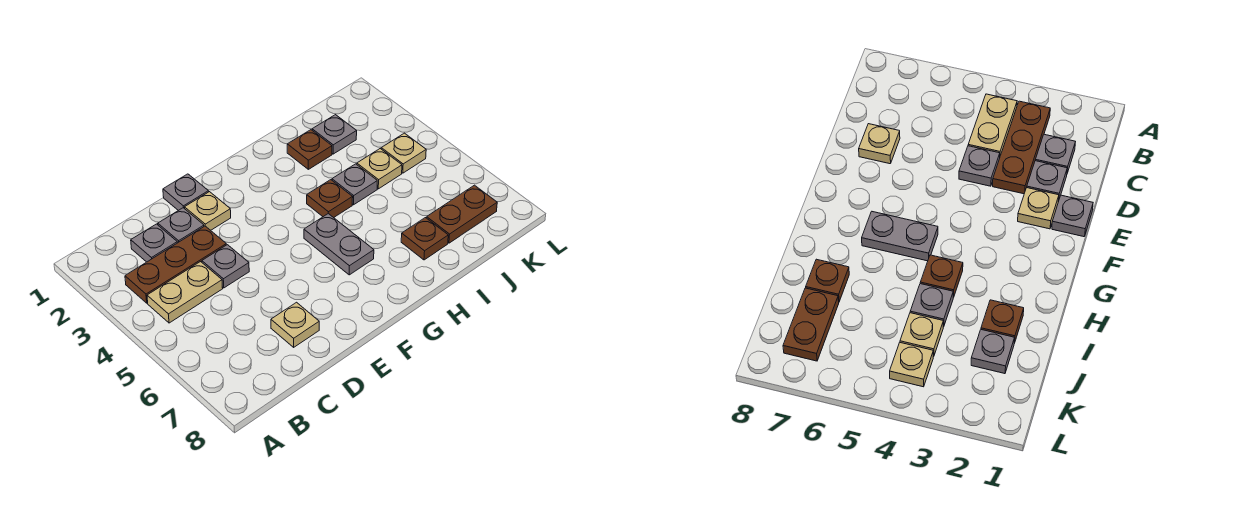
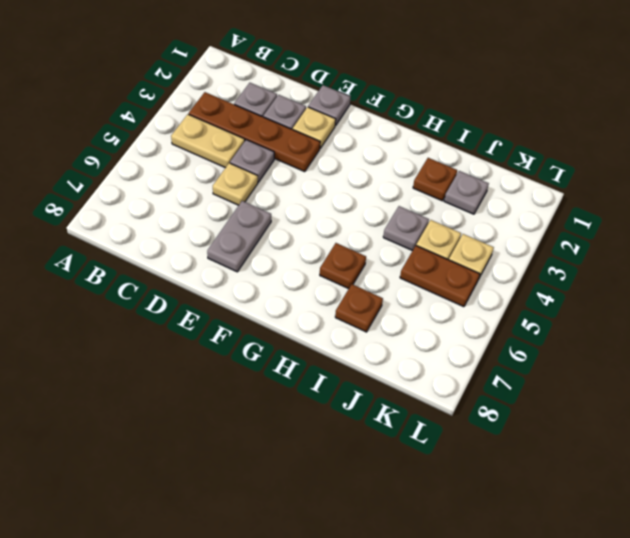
brown plate B3:D3 level 1 -> brown plate B3:E3 level 1
tan plate D7 level 1 -> tan plate D5 level 1
grey plate G5:G6 level 1 -> grey plate E6:E7 level 1
brown plate H4 level 1 -> brown plate H6 level 1
brown plate J7:K7 level 1 -> brown plate J5:K5 level 1

